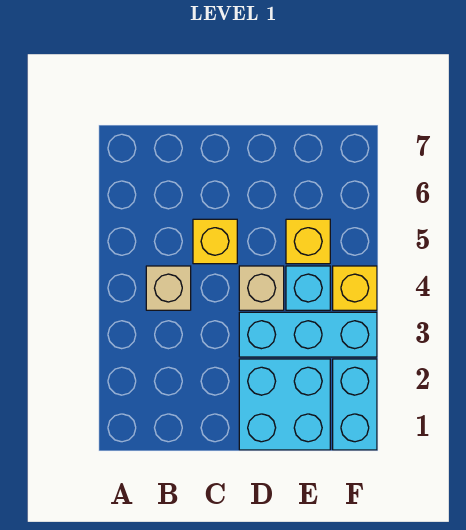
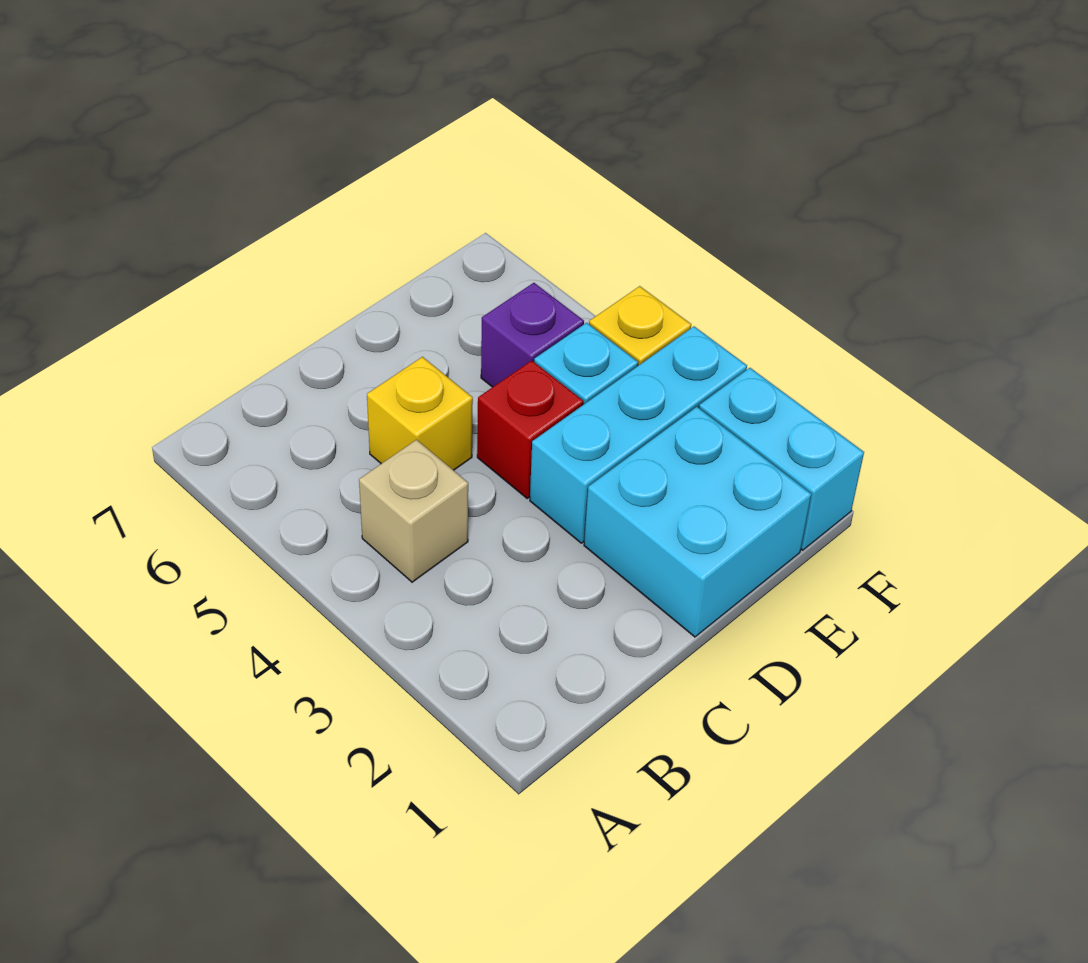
tan brick D4 level 1 -> red brick D4 level 1
yellow brick E5 level 1 -> purple brick E5 level 1

